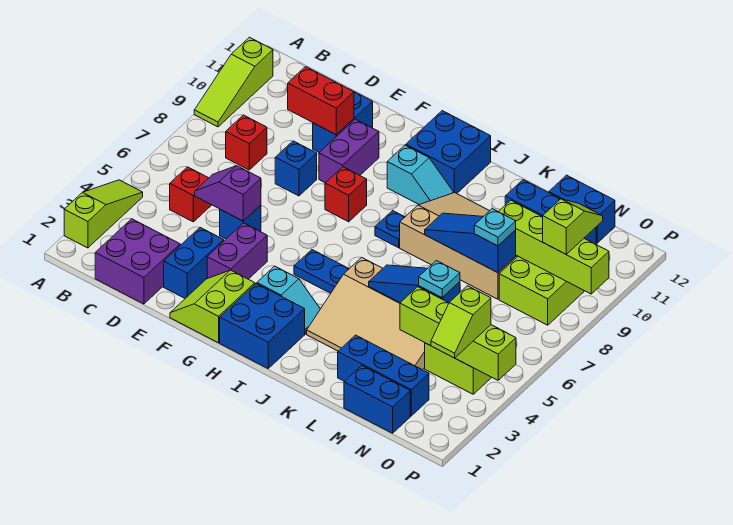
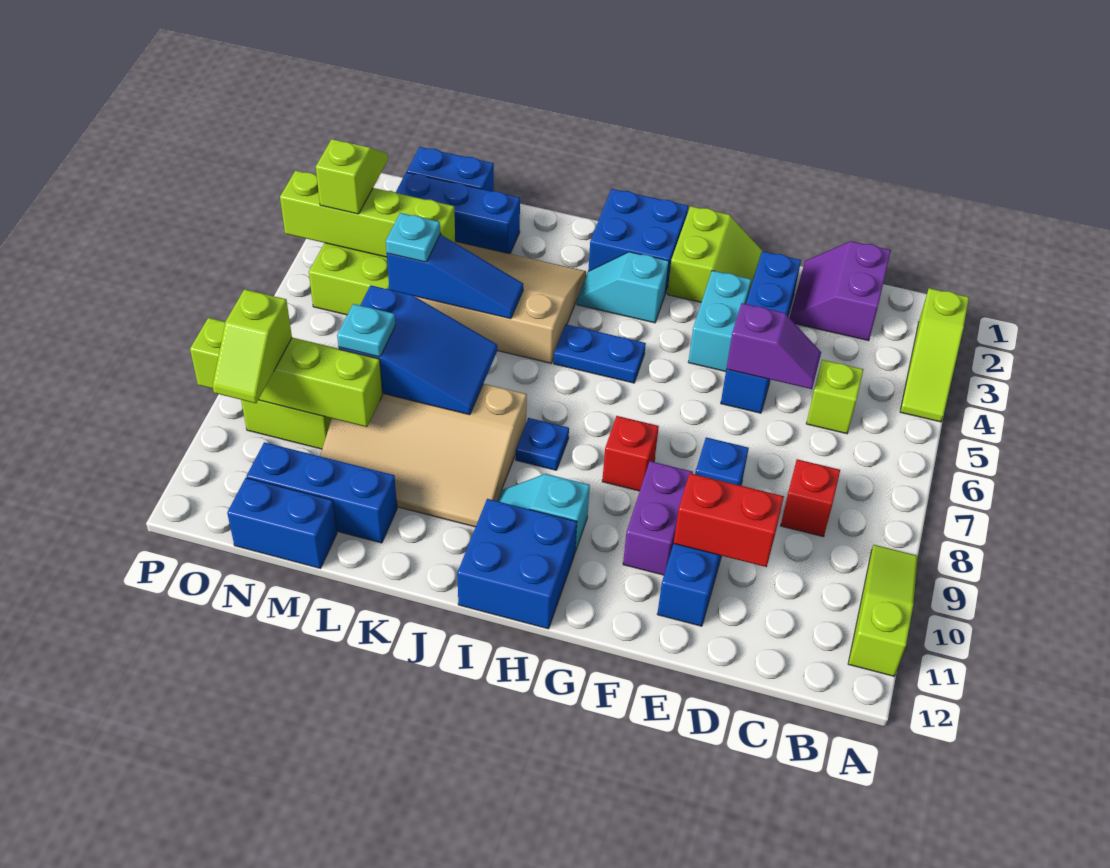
purple brick C1:D2 level 1 -> purple slope C1:D2 level 1 top C
red brick C5 level 1 -> lime brick C5 level 1
purple brick F3:F4 level 1 -> cyan brick F3:F4 level 1
blue slope K8:M8 level 2 top M -> blue slope K7:M8 level 2 top M

